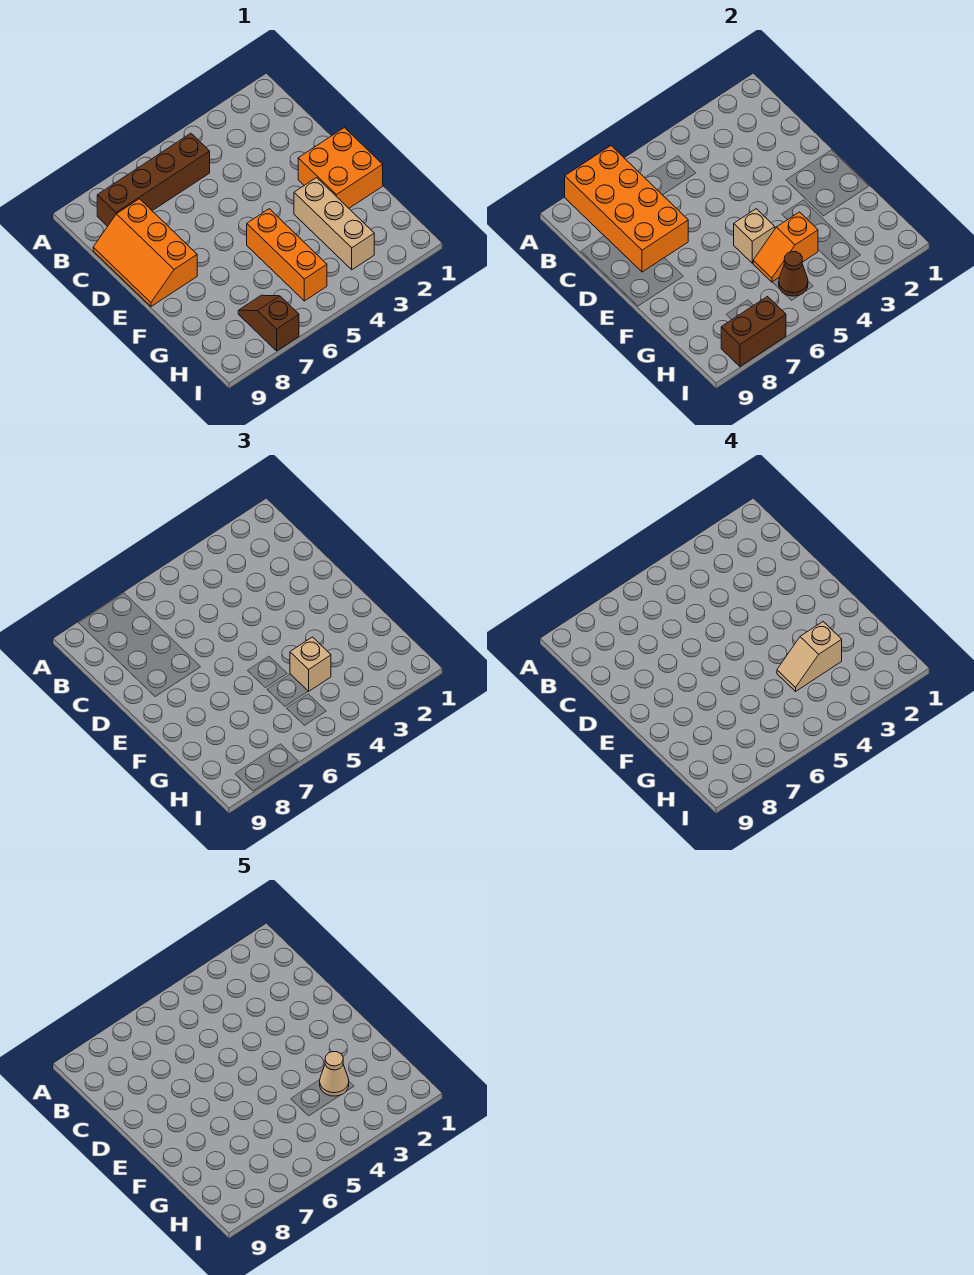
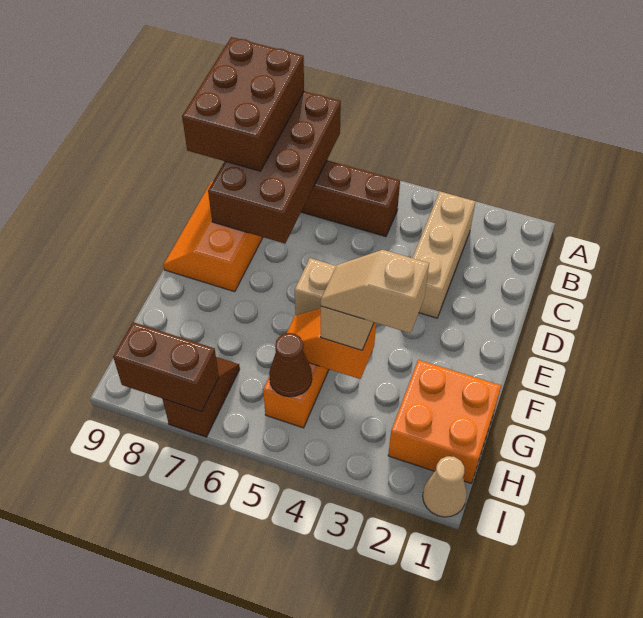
orange brick A7:D8 level 2 -> brown brick A7:D8 level 2
none -> brown brick A8:C9 level 3
orange brick E1:F2 level 1 -> orange brick G1:H2 level 1
tan brick F3:H3 level 1 -> tan brick B3:D3 level 1
tan cone G3 level 5 -> tan cone I1 level 1

